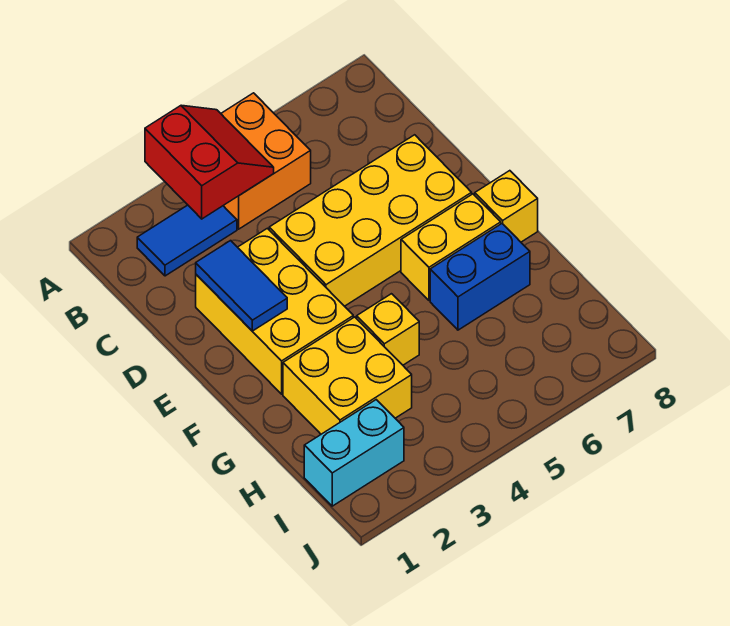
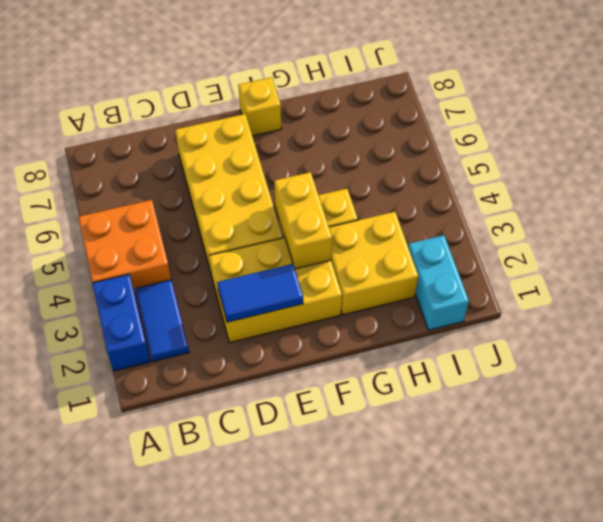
red slope A3:B4 level 2 top 3 -> none
yellow brick F6:F7 level 1 -> yellow brick F3:F4 level 2
blue brick G6:G7 level 1 -> blue brick A2:A3 level 1

